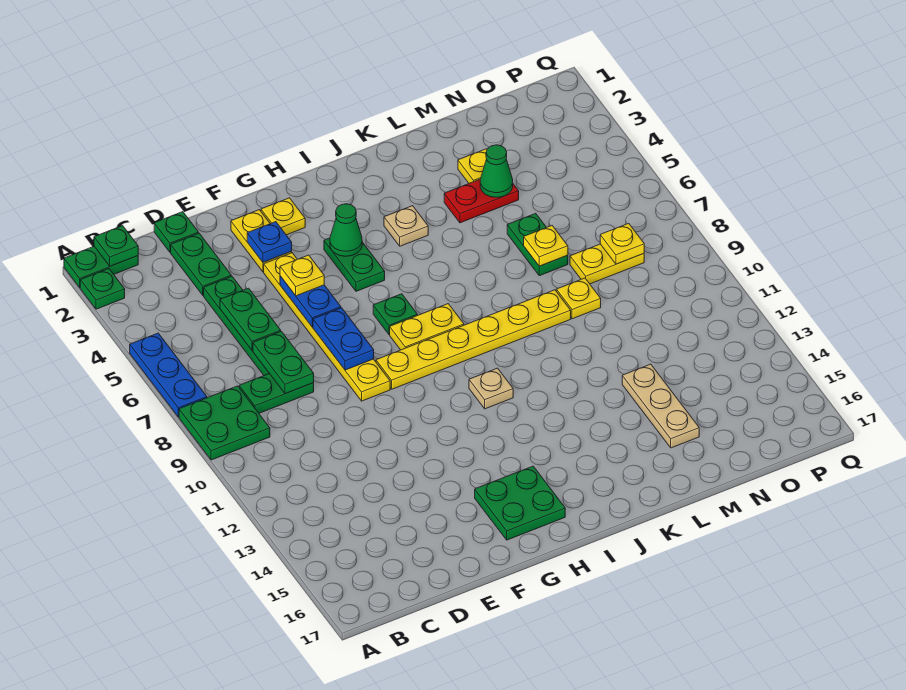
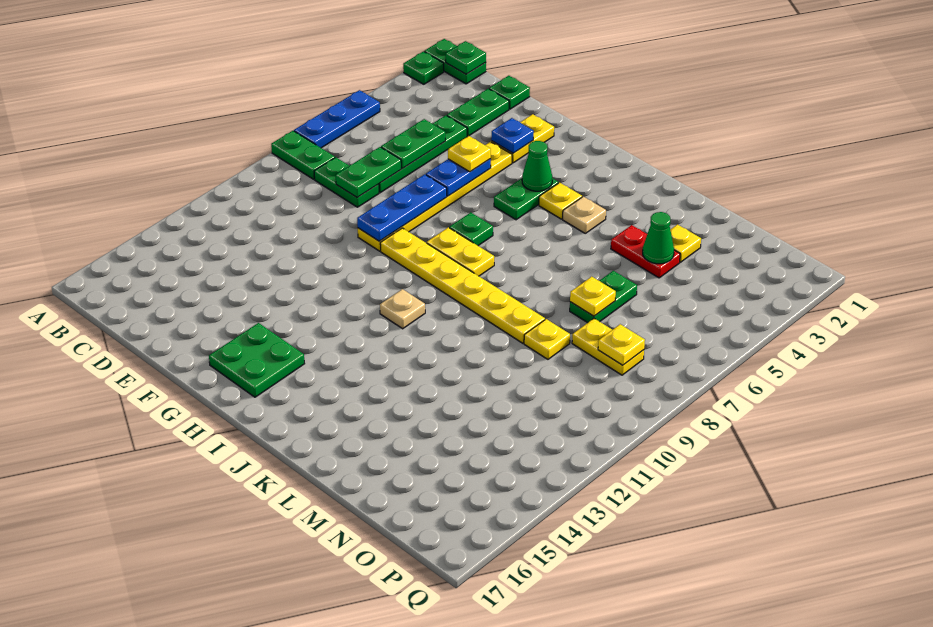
green plate A8:B9 level 1 -> green plate A8:B8 level 1
blue plate F7:F8 level 2 -> blue plate F7:F9 level 2
yellow plate G2 level 1 -> yellow plate I4 level 1
tan plate M13:M15 level 1 -> none

